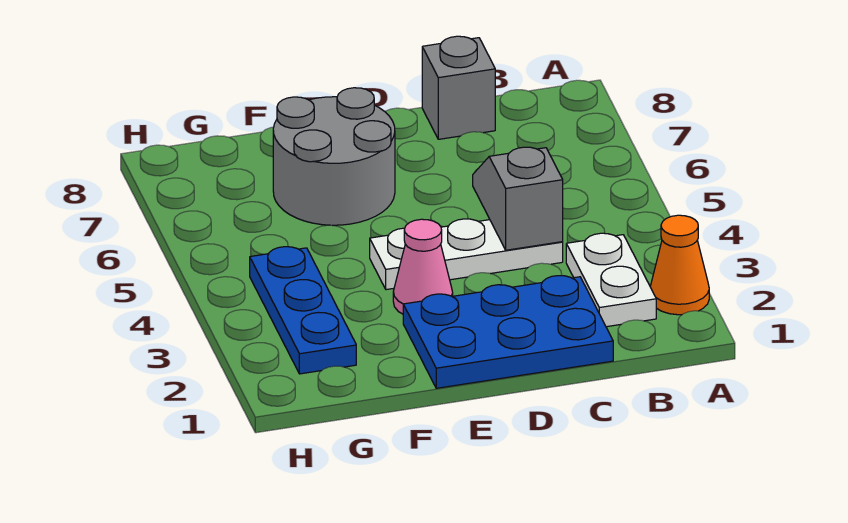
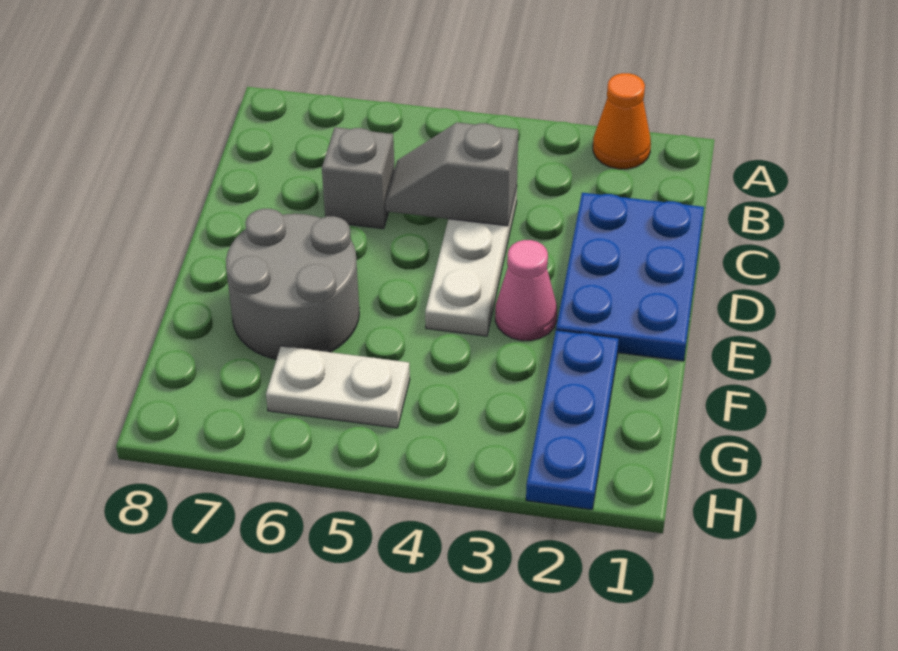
white plate B2:B3 level 1 -> white plate G5:G6 level 1
grey brick C8 level 1 -> grey brick C6 level 1
blue plate G2:G4 level 1 -> blue plate F2:H2 level 1

